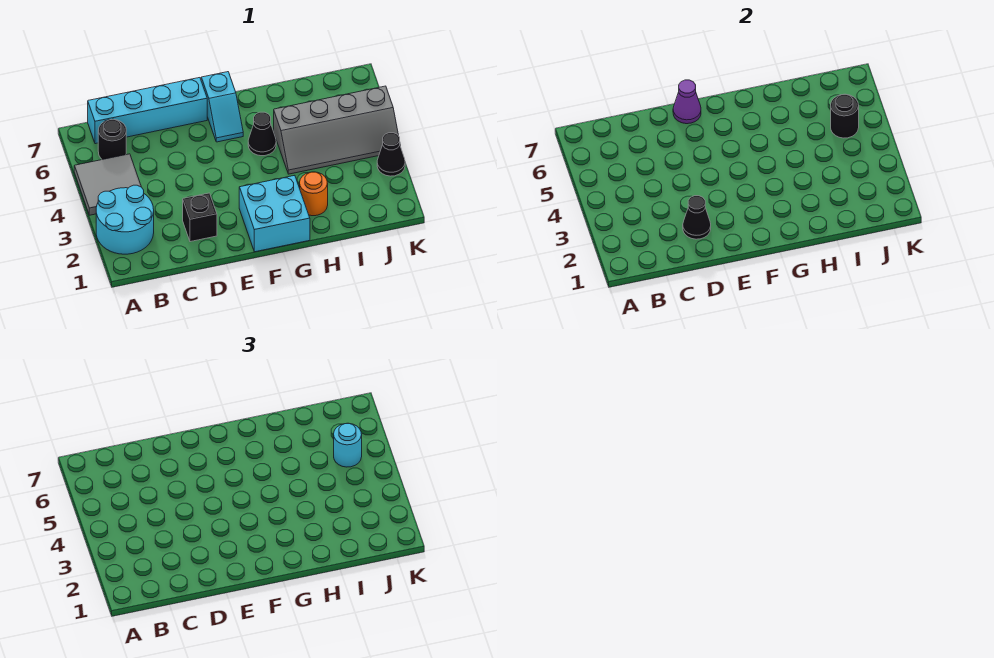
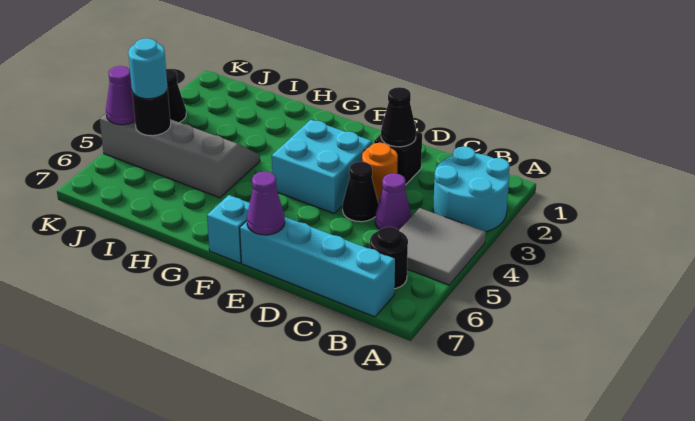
none -> purple cone C4 level 1
cyan brick F1:G2 level 1 -> cyan brick E3:F4 level 1
black cone G5 level 1 -> black cone D4 level 1
orange round brick H2 level 1 -> orange round brick D3 level 1
none -> purple cone K5 level 2

